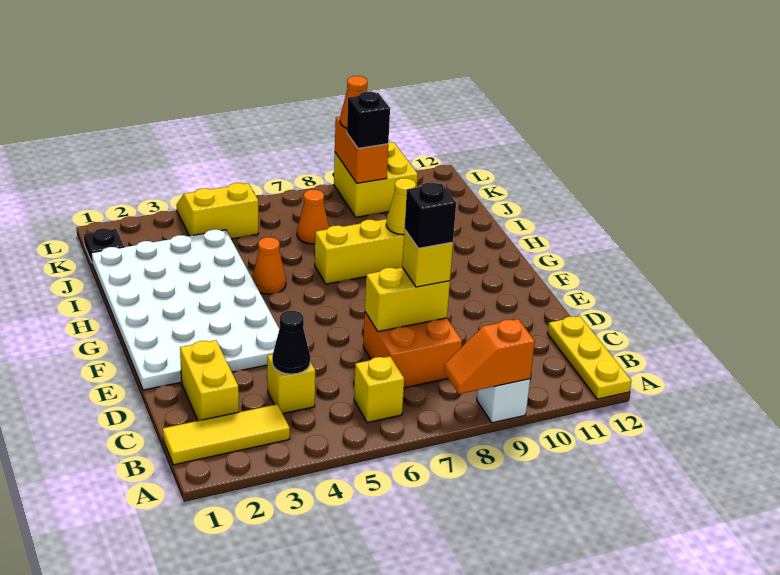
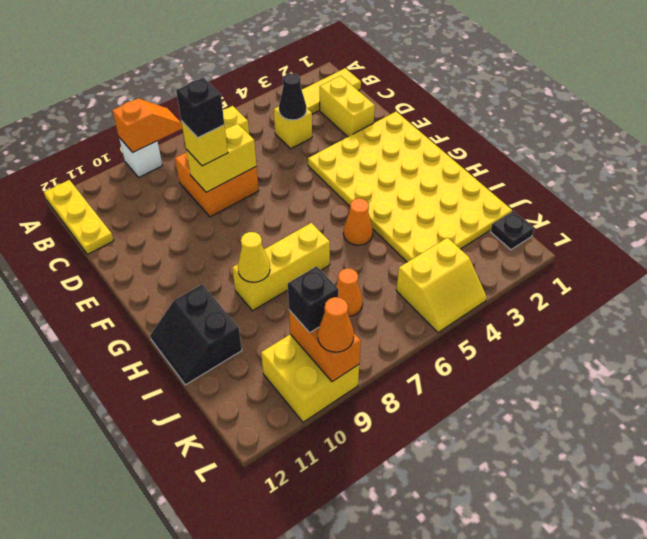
white plate E1:J4 level 1 -> yellow plate E1:J4 level 1
none -> black slope H11:I12 level 1 top 11

